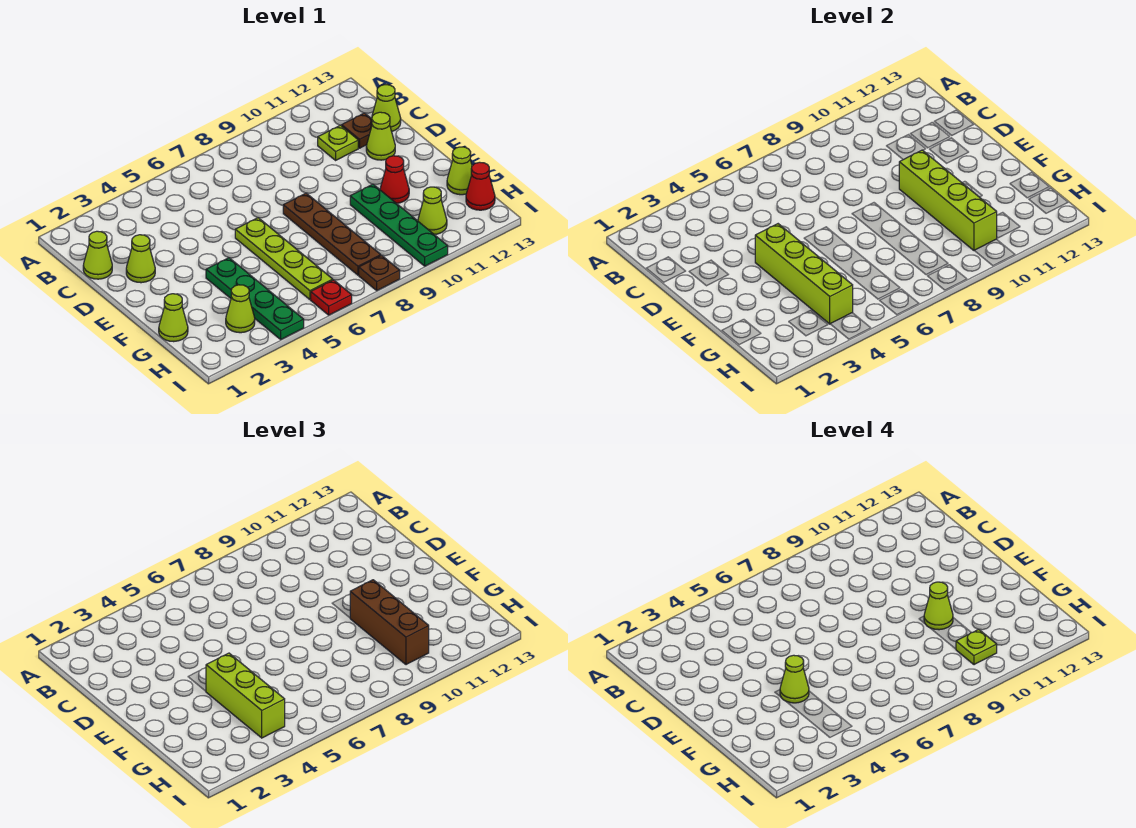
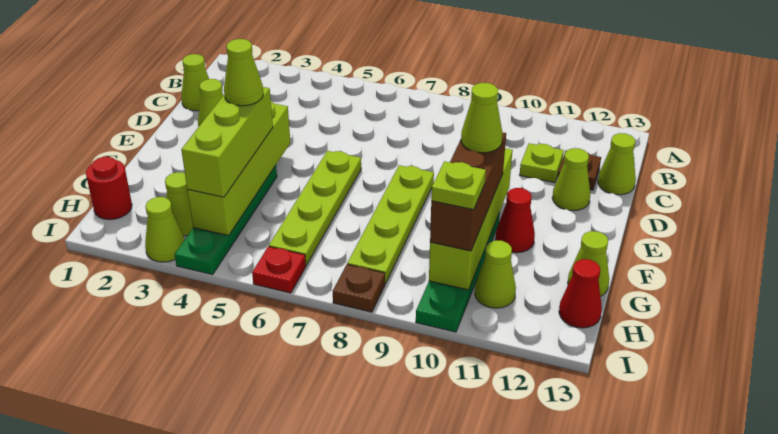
brown plate E8:H8 level 1 -> lime plate E8:H8 level 1
lime cone G1 level 1 -> lime cone I3 level 1
none -> red round brick H1 level 1

